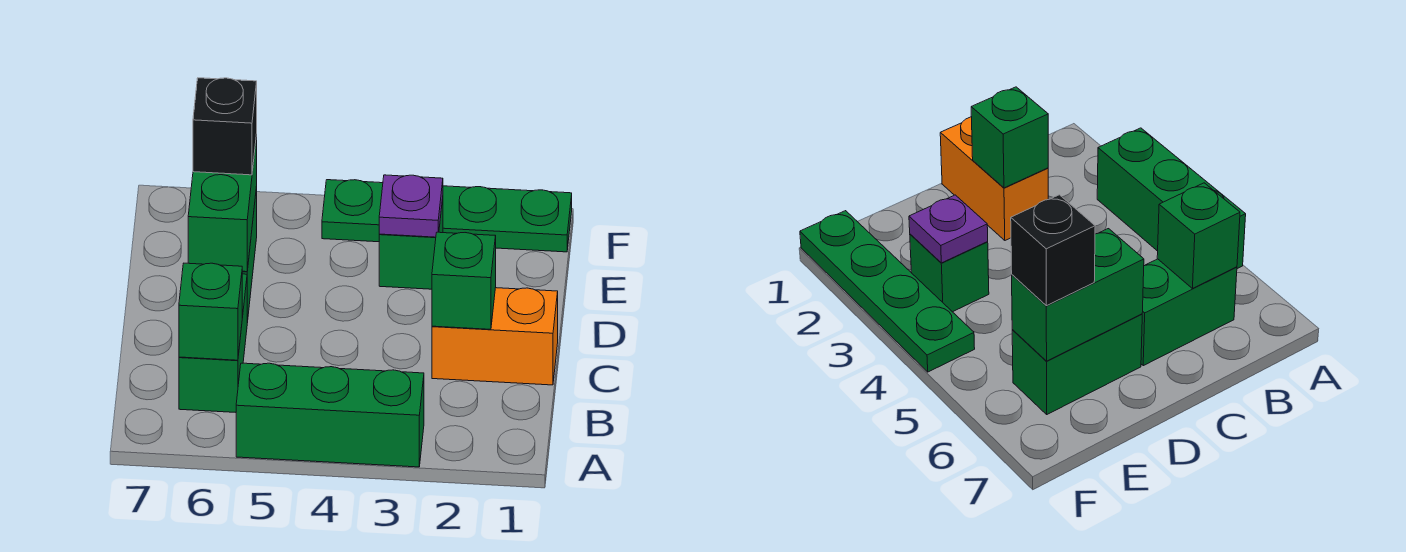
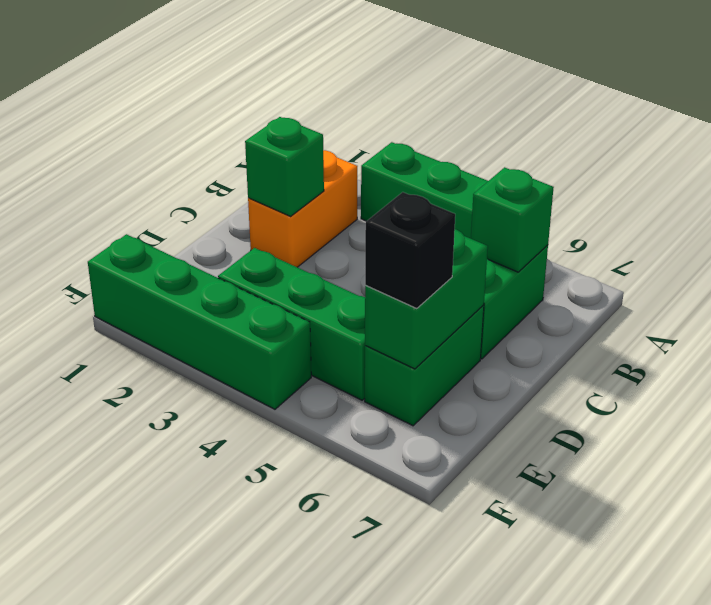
orange brick C1:C2 level 1 -> orange brick B2:C2 level 1
green brick E3 level 1 -> green brick E3:E5 level 1
purple plate E3 level 2 -> none
green plate F1:F4 level 1 -> green brick F1:F4 level 1

